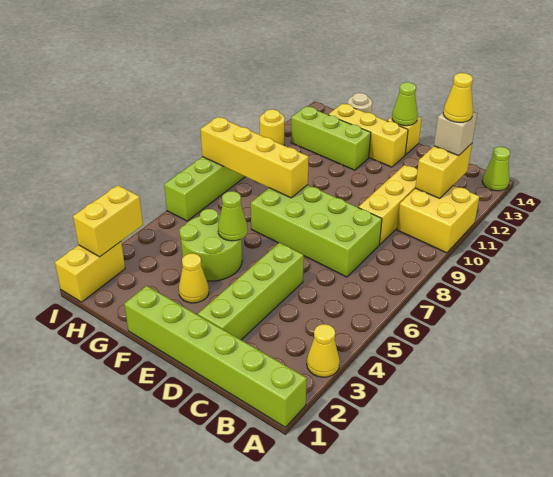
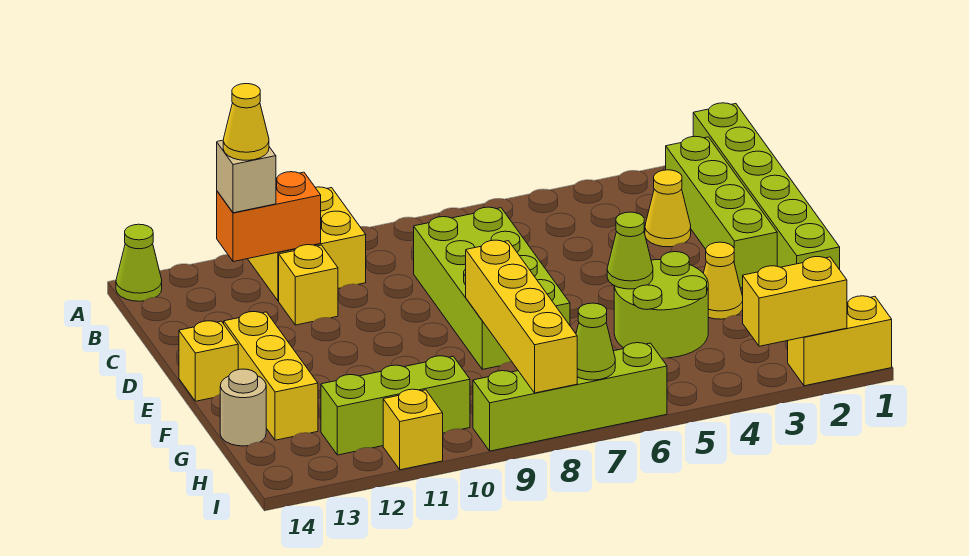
yellow cone A3 level 1 -> yellow cone C3 level 1
yellow brick B11:B12 level 2 -> orange brick B11:B12 level 2
yellow brick C9:C11 level 1 -> yellow brick C11 level 1
lime brick D2:D5 level 1 -> lime brick B2:E2 level 1
lime cone E14 level 2 -> lime cone I7 level 2
lime brick F12:H12 level 1 -> lime brick H10:H12 level 1
yellow round brick I11 level 1 -> yellow brick I11 level 1

